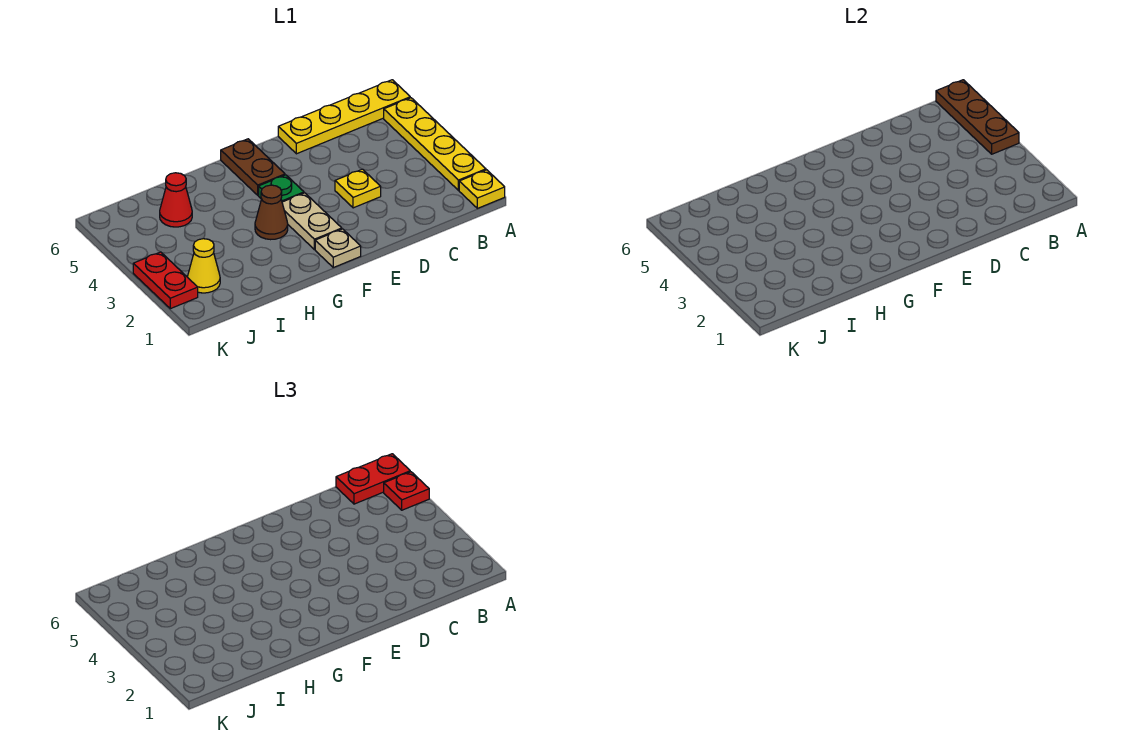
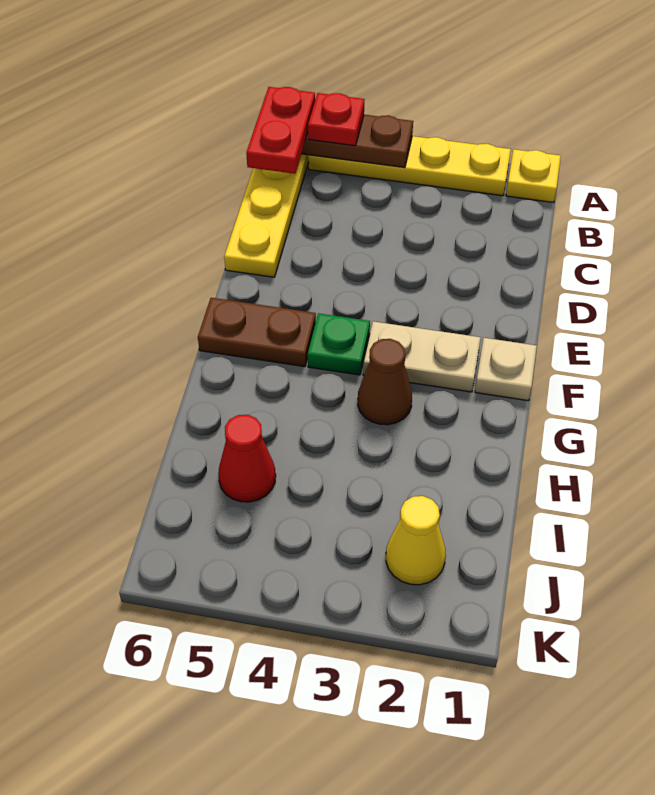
yellow plate D3 level 1 -> none
red plate K2:K3 level 1 -> none

